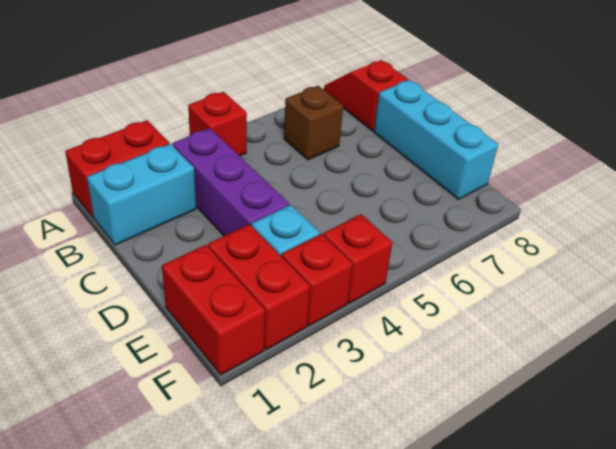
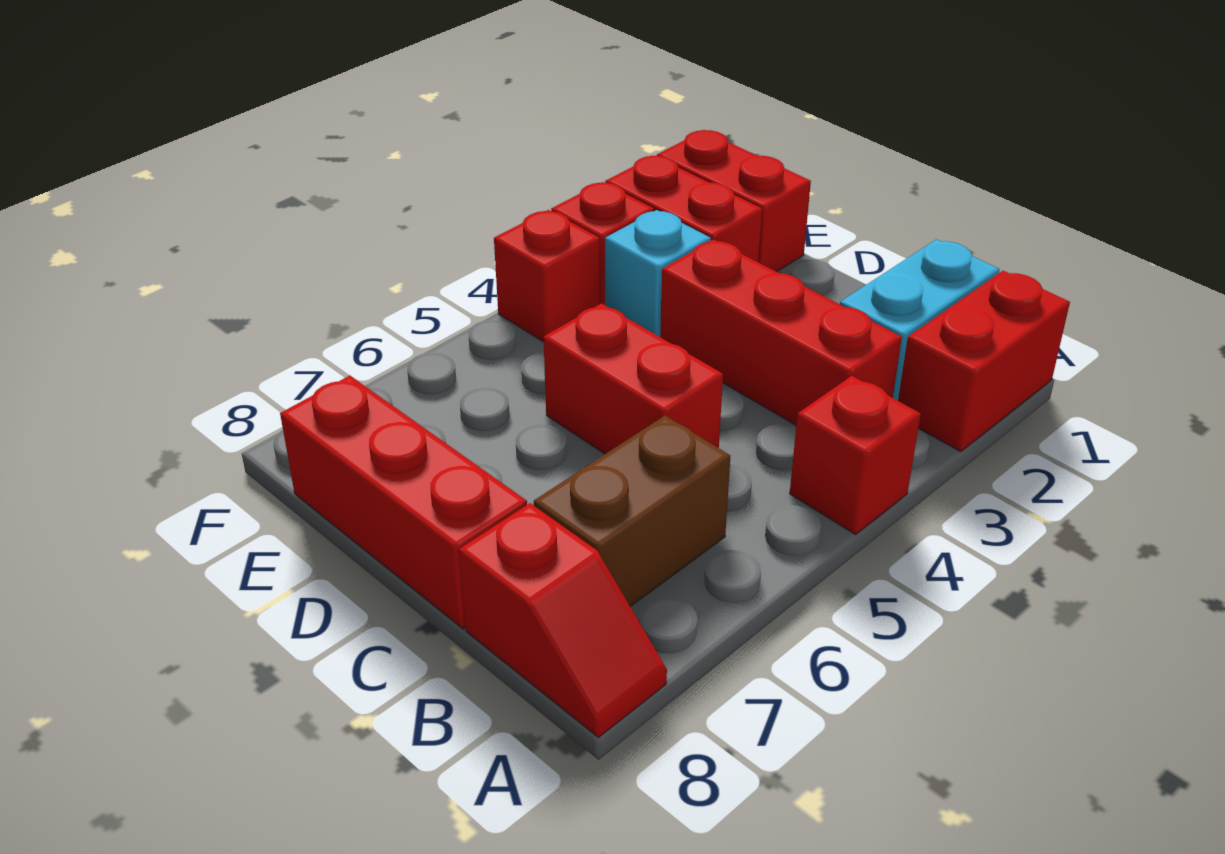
purple brick B3:D3 level 1 -> red brick B3:D3 level 1
brown brick B6 level 1 -> brown brick B6:B7 level 1
none -> red brick C5:D5 level 1
cyan brick C8:E8 level 1 -> red brick C8:E8 level 1

